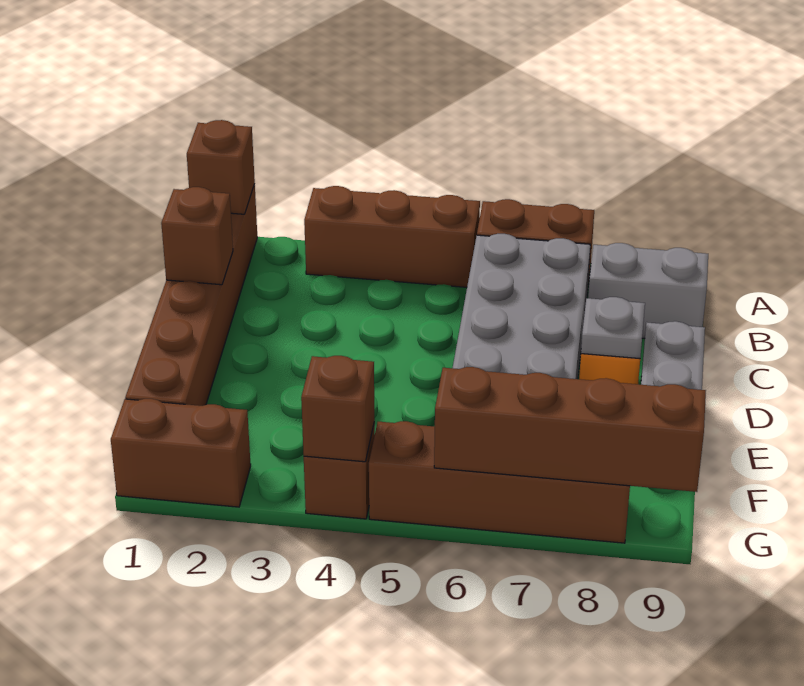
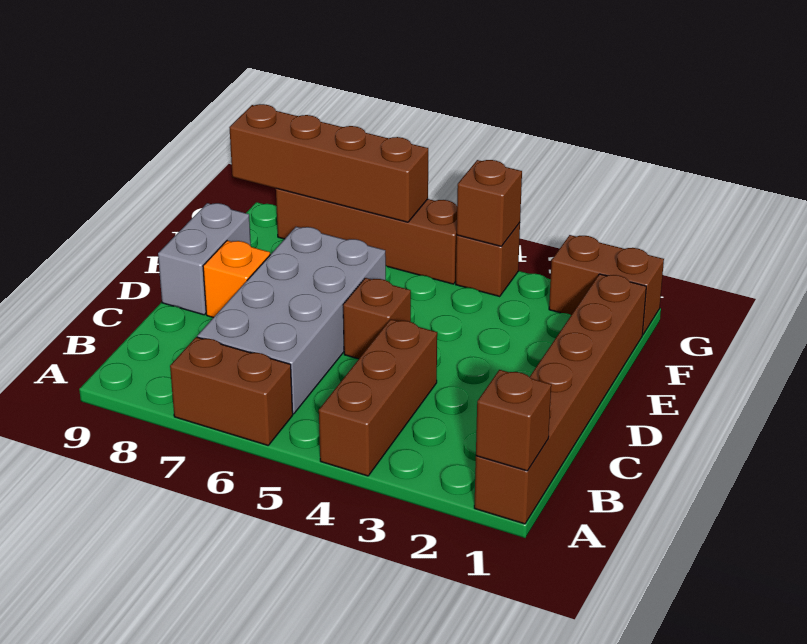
brown brick A3:A5 level 1 -> brown brick A4:C4 level 1
grey brick B8:B9 level 1 -> none
brown brick C1 level 2 -> brown brick D5 level 1
grey plate D8 level 2 -> none

